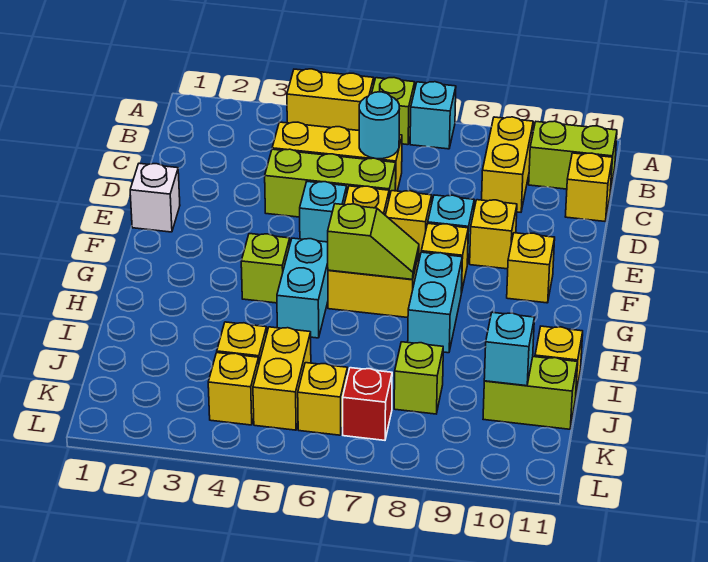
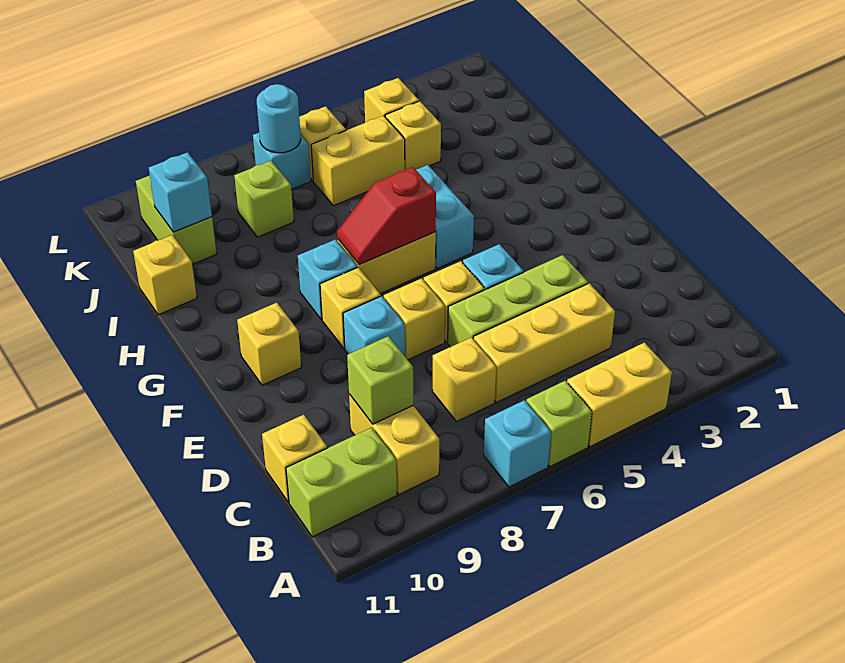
cyan round brick C6 level 2 -> cyan round brick K7 level 2
white brick E1 level 1 -> none
yellow brick E9 level 1 -> yellow brick C7 level 1
lime brick G4 level 1 -> lime brick C9 level 2
lime slope G6:G7 level 2 top 6 -> red slope G6:G7 level 2 top 6
cyan brick G8:H8 level 1 -> cyan brick G8 level 1
yellow brick J5:K5 level 1 -> yellow brick J5:J6 level 1
lime brick J10:J11 level 1 -> lime brick J10:K10 level 1
red brick K7 level 1 -> cyan brick K7 level 1

